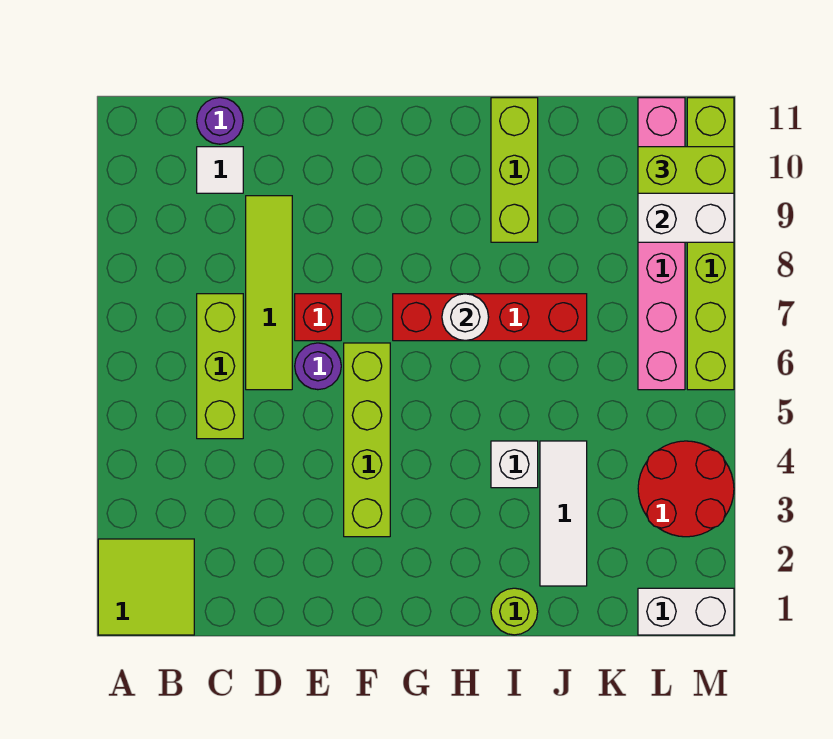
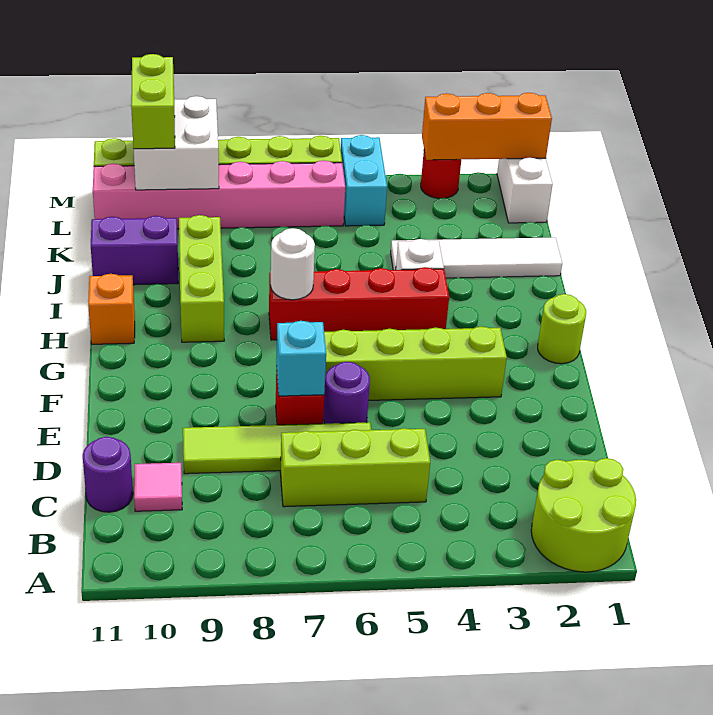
lime tile A1:B2 level 1 -> lime round brick A1:B2 level 1
white tile C10 level 1 -> pink tile C10 level 1
none -> cyan brick E7 level 2
red brick G7:J7 level 1 -> red brick H4:H7 level 1
none -> orange brick H11 level 1
lime round brick I1 level 1 -> lime round brick G1 level 1
lime brick I9:I11 level 1 -> lime brick H9:J9 level 1
white tile J2:J4 level 1 -> white tile J1:J4 level 1
none -> purple brick J10:J11 level 1
red round brick L3:M4 level 1 -> red round brick M3 level 1
none -> cyan brick L5:M5 level 1
none -> orange brick M1:M3 level 2

